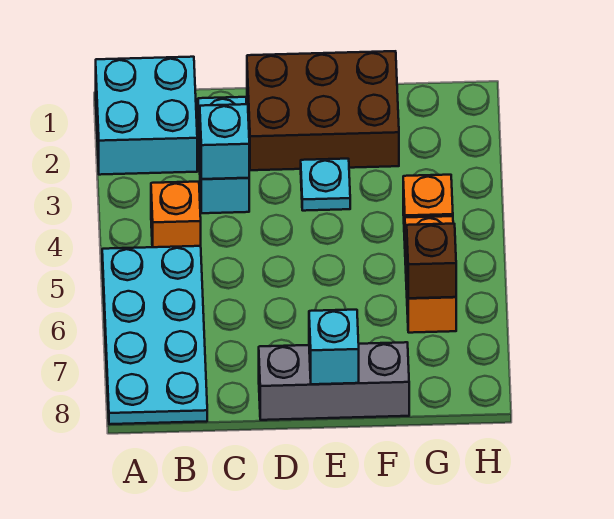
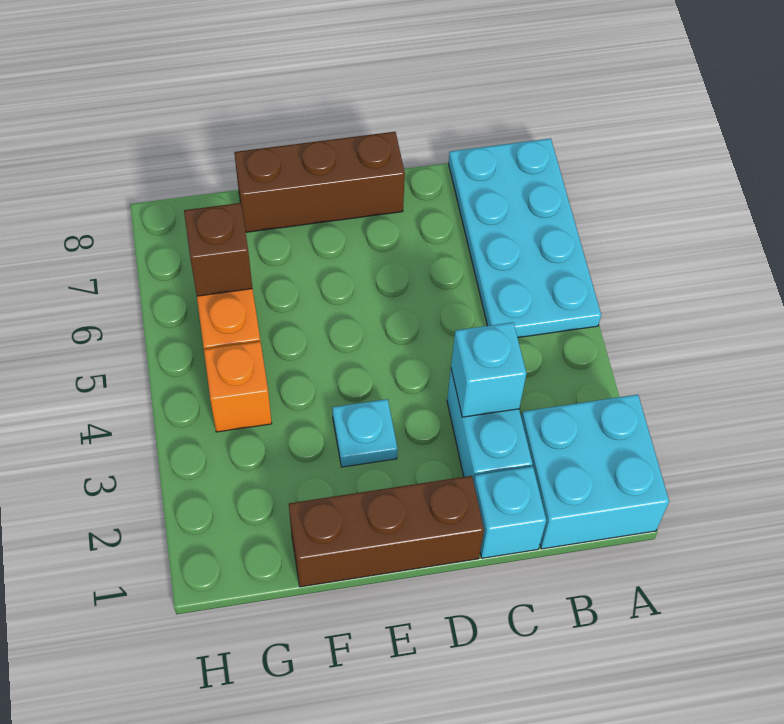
orange brick B4 level 1 -> none
brown brick D1:F2 level 1 -> brown brick D1:F1 level 1
grey brick D8:F8 level 1 -> brown brick D8:F8 level 1
cyan brick E8 level 2 -> cyan brick C1 level 1

